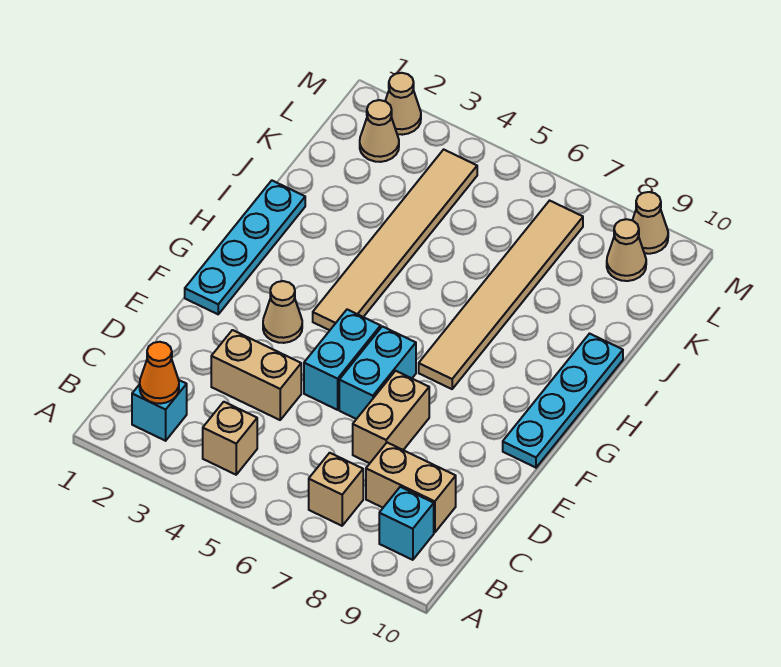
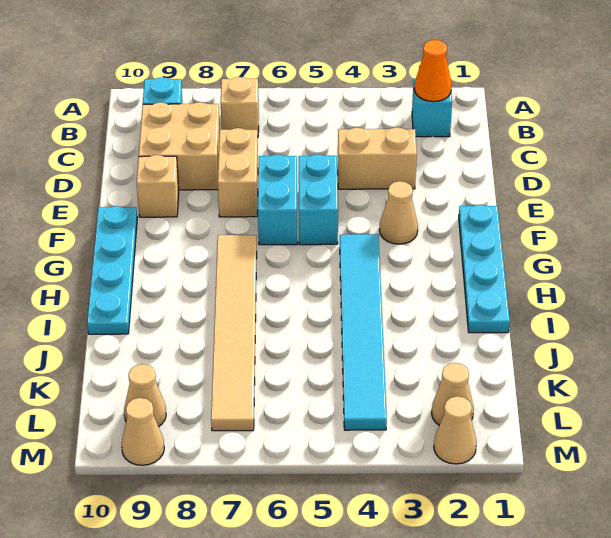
tan brick B4 level 1 -> tan brick E9 level 1
tan brick C8:C9 level 1 -> tan brick C8:D9 level 1
tan tile G4:L4 level 1 -> cyan tile G4:L4 level 1

